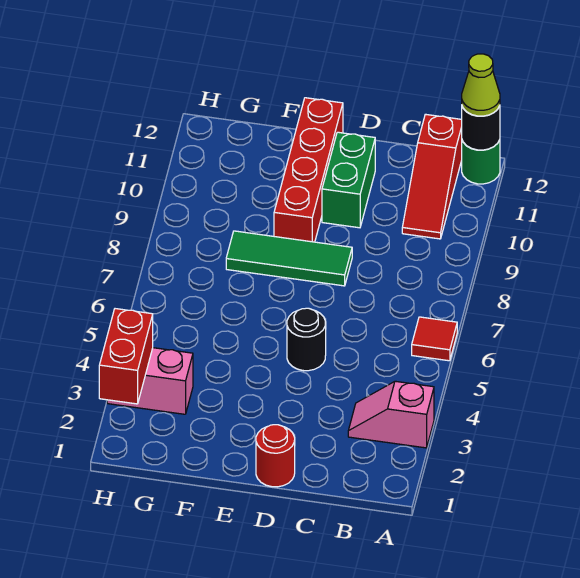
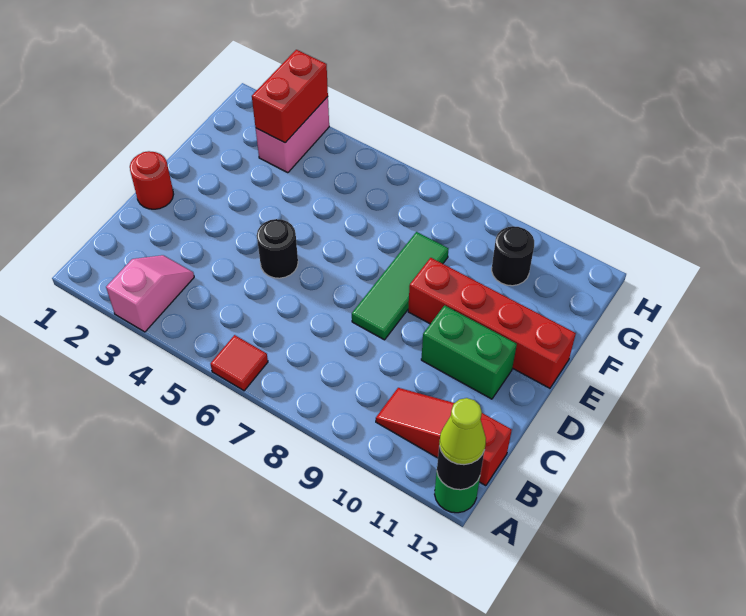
none -> black round brick G10 level 1
red brick H2:H3 level 2 -> red brick G3:H3 level 2

